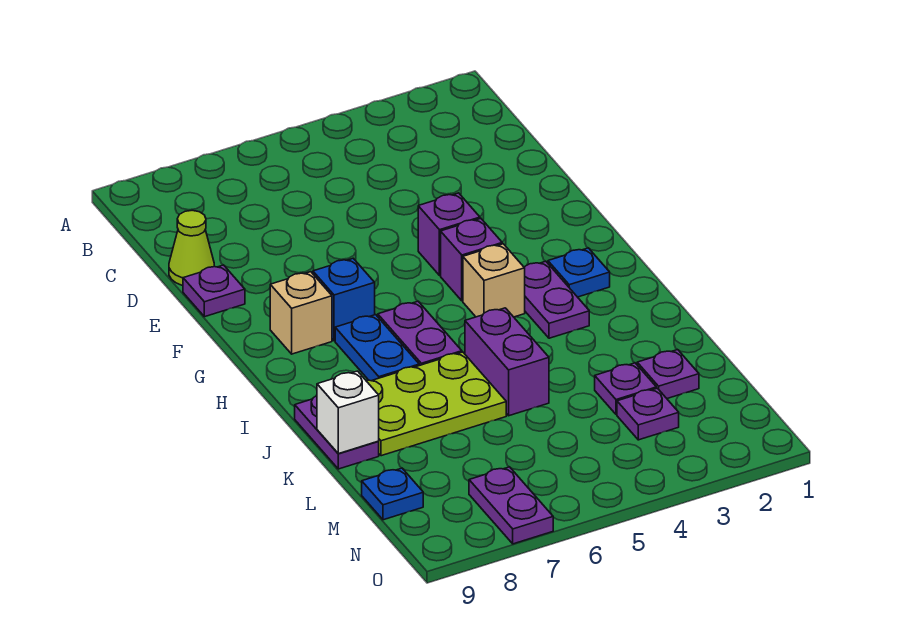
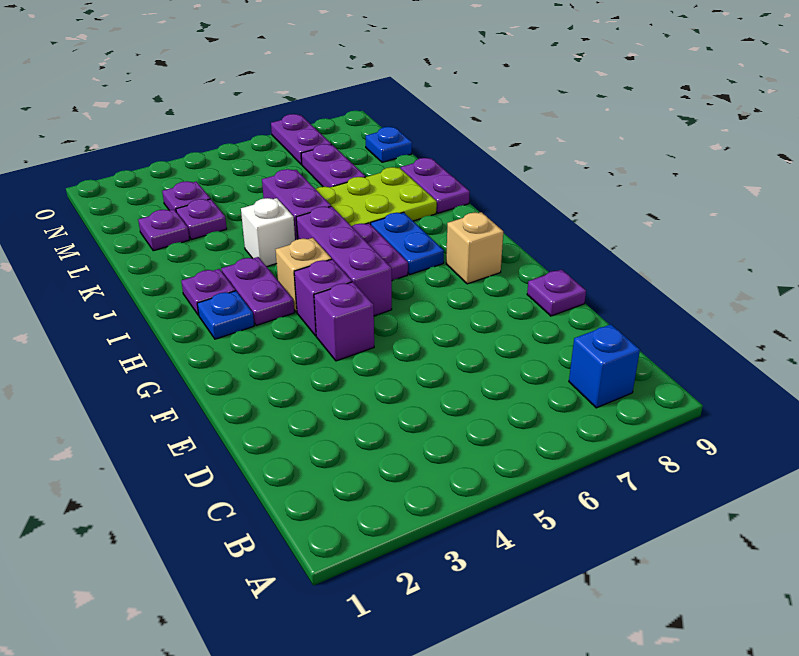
lime cone D9 level 1 -> none
none -> purple brick G5:I5 level 1
blue brick G7 level 1 -> blue brick B8 level 1
none -> purple plate I2 level 1
white brick K9 level 2 -> white brick J4 level 1
none -> purple plate L7:M7 level 1

